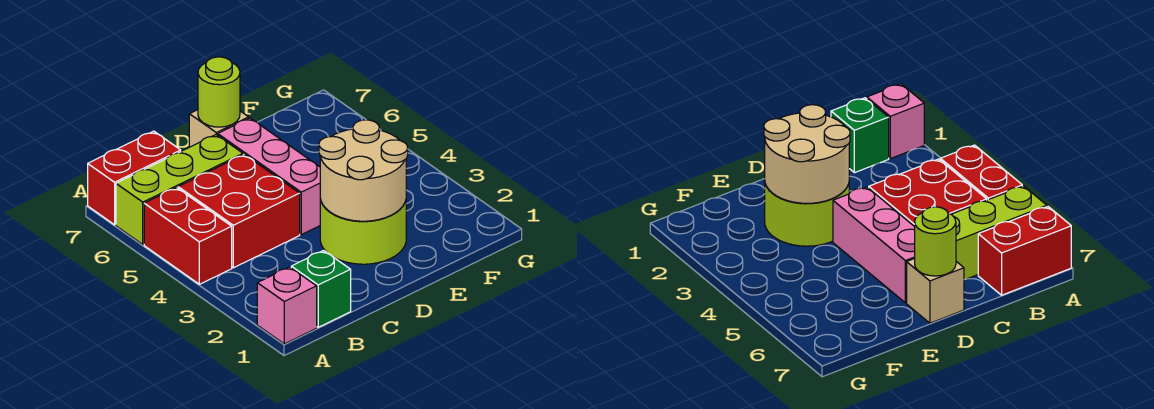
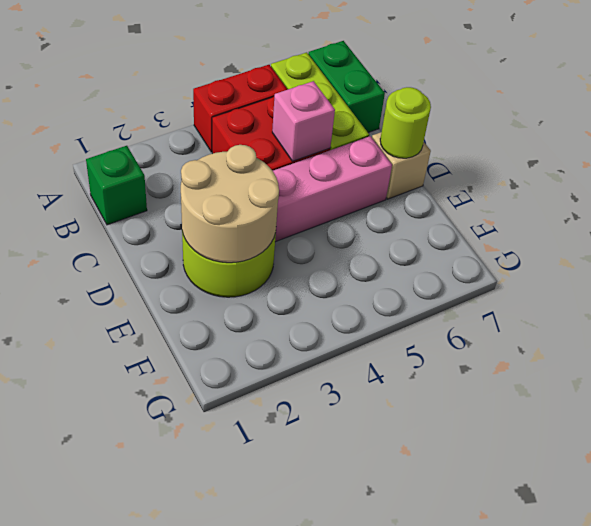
pink brick A1 level 1 -> pink brick C5 level 2
red brick A7:B7 level 1 -> green brick A7:B7 level 1

